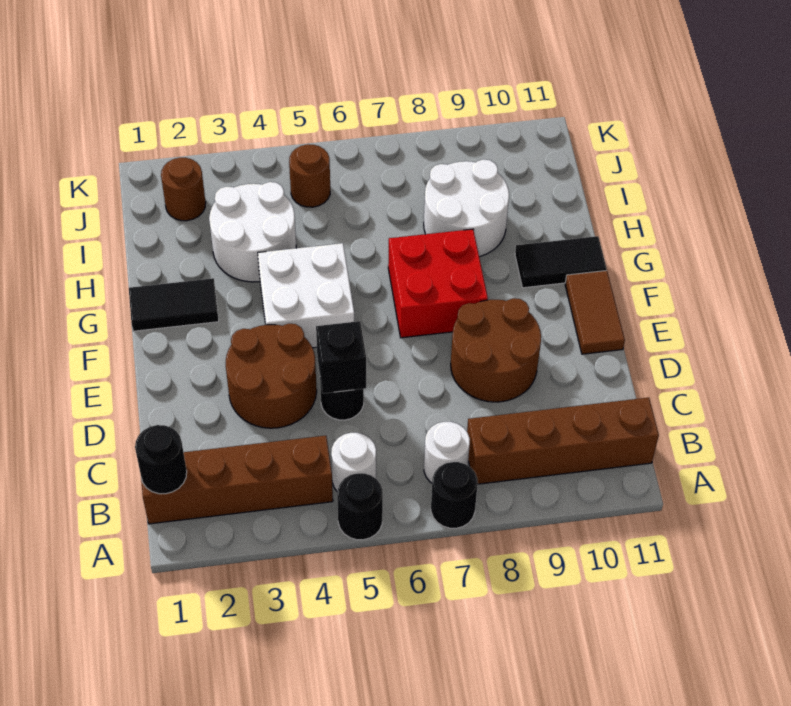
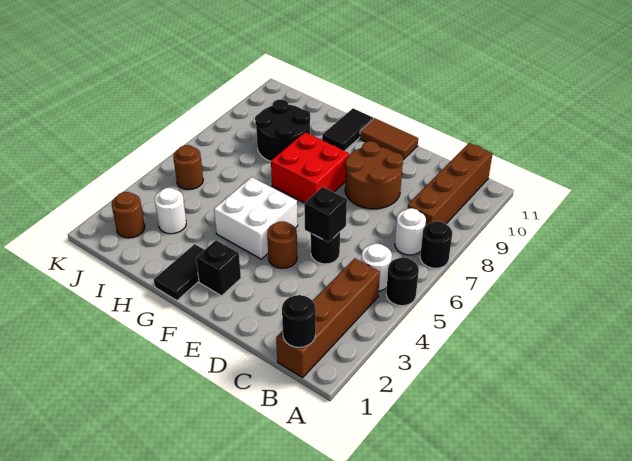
brown round brick D3:E4 level 1 -> brown round brick E4 level 1
none -> black brick F2 level 1
white round brick H3:I4 level 1 -> white round brick I3 level 1
white round brick H8:I9 level 1 -> black round brick H8:I9 level 1

